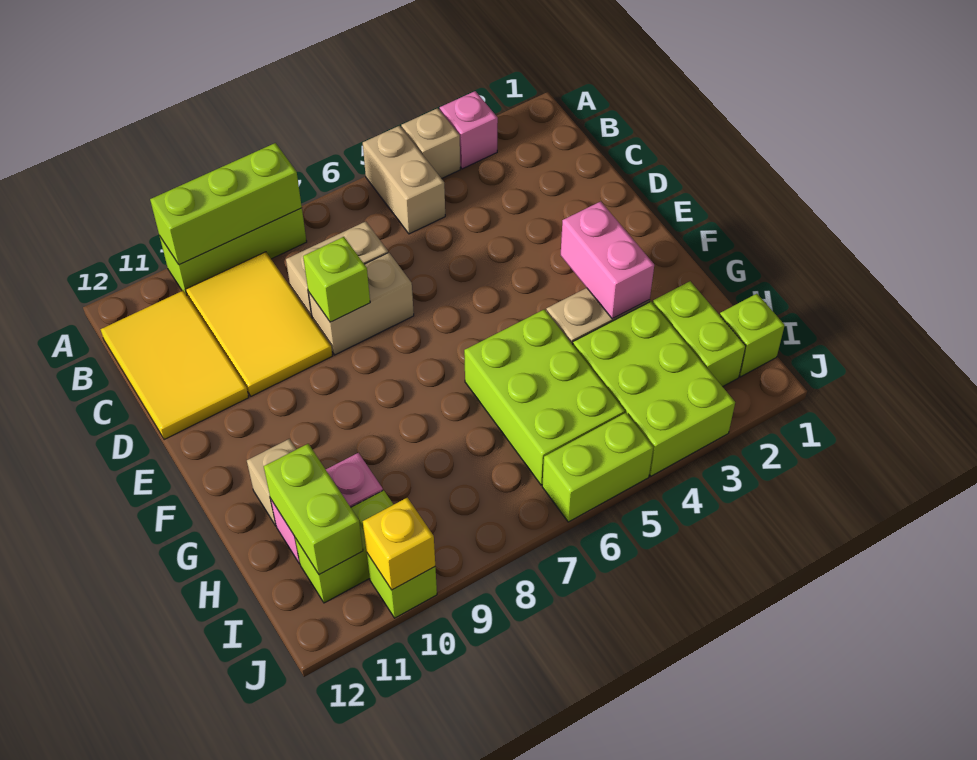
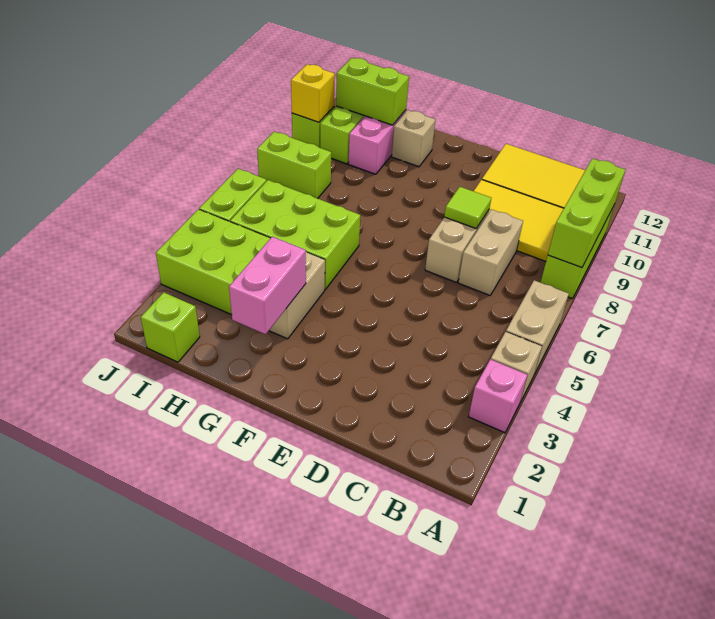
tan brick A5:B5 level 1 -> tan brick A5:A6 level 1
lime brick D8 level 2 -> lime tile D8 level 2
pink brick F3:G3 level 2 -> pink brick G2:G3 level 2
lime brick H2:I2 level 1 -> lime brick I8:J8 level 1

